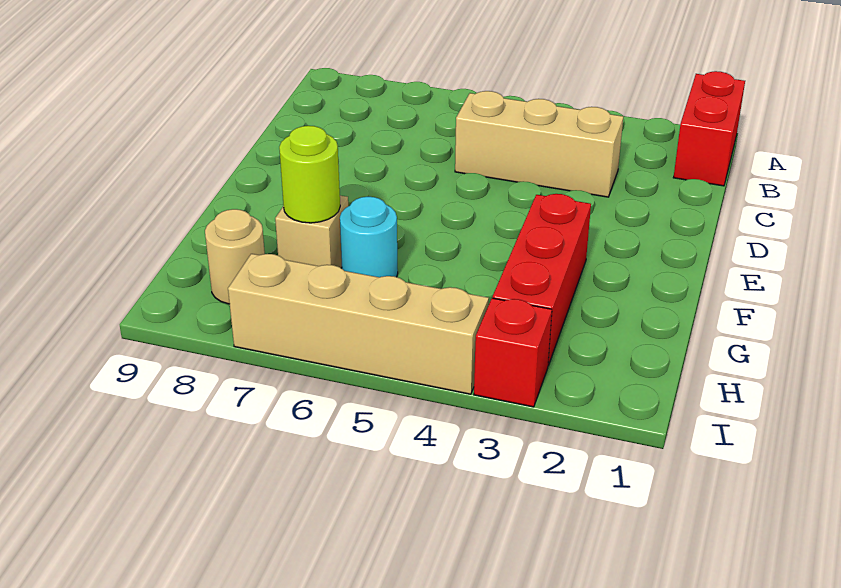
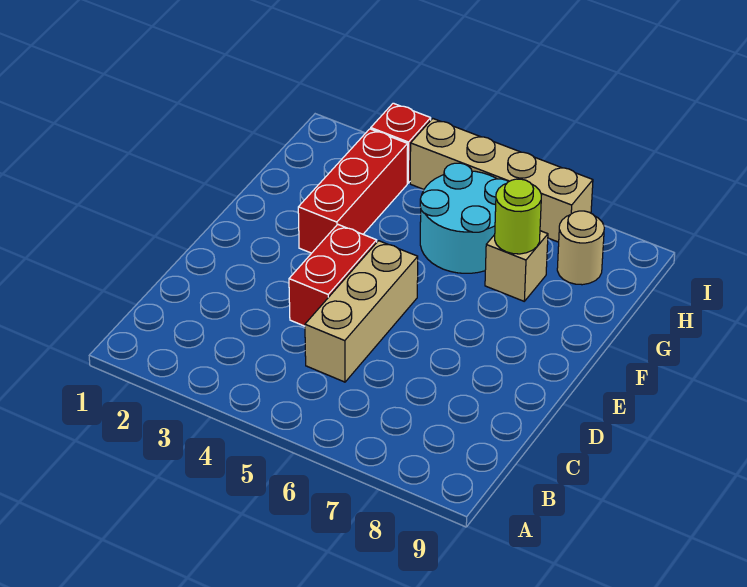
red brick A1:B1 level 1 -> red brick D4:E4 level 1
tan brick C3:C5 level 1 -> tan brick C5:E5 level 1
cyan round brick G6 level 1 -> cyan round brick G5:H6 level 1

